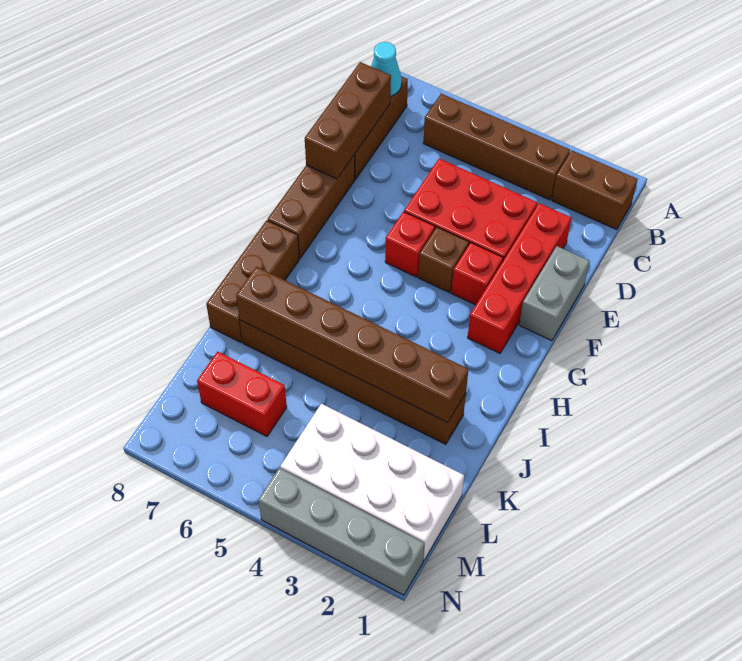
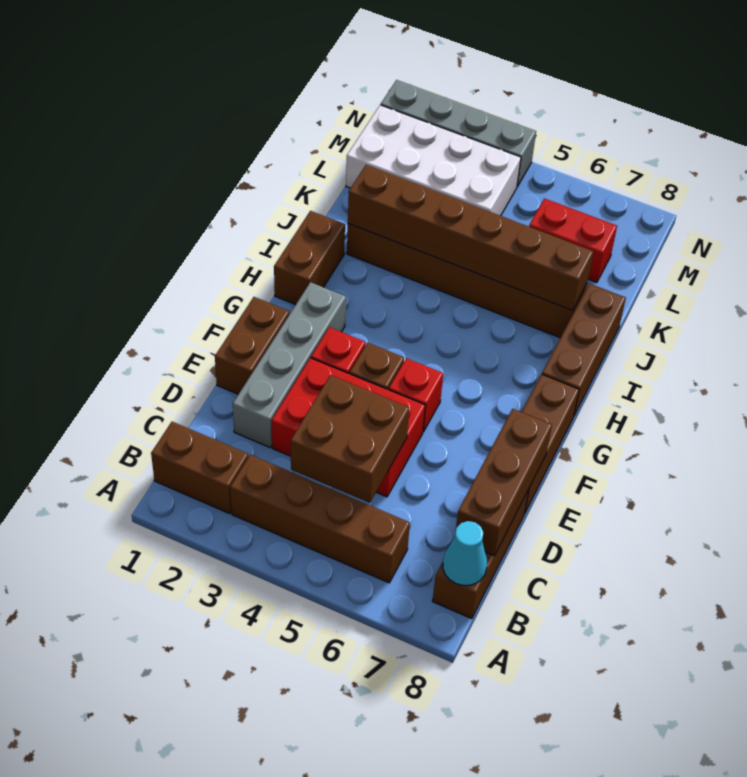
none -> brown brick C4:D5 level 2
red brick D2:G2 level 1 -> grey brick D2:G2 level 1
grey brick E1:F1 level 1 -> brown brick E1:F1 level 1
none -> brown brick H1:I1 level 1

